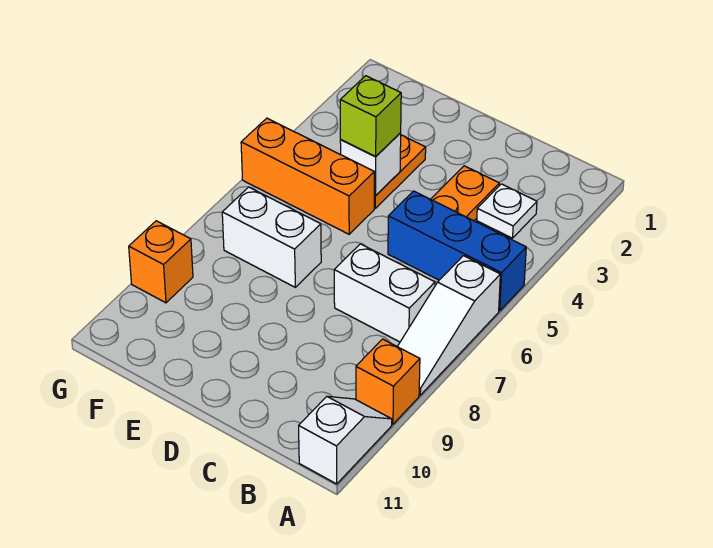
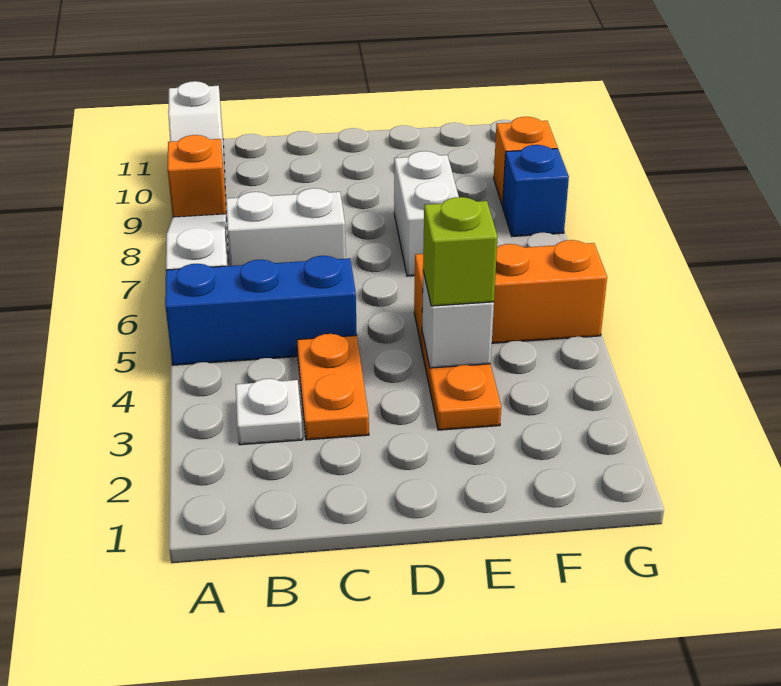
white brick E7:F7 level 1 -> white brick E7:E8 level 1
none -> blue brick G8 level 1

